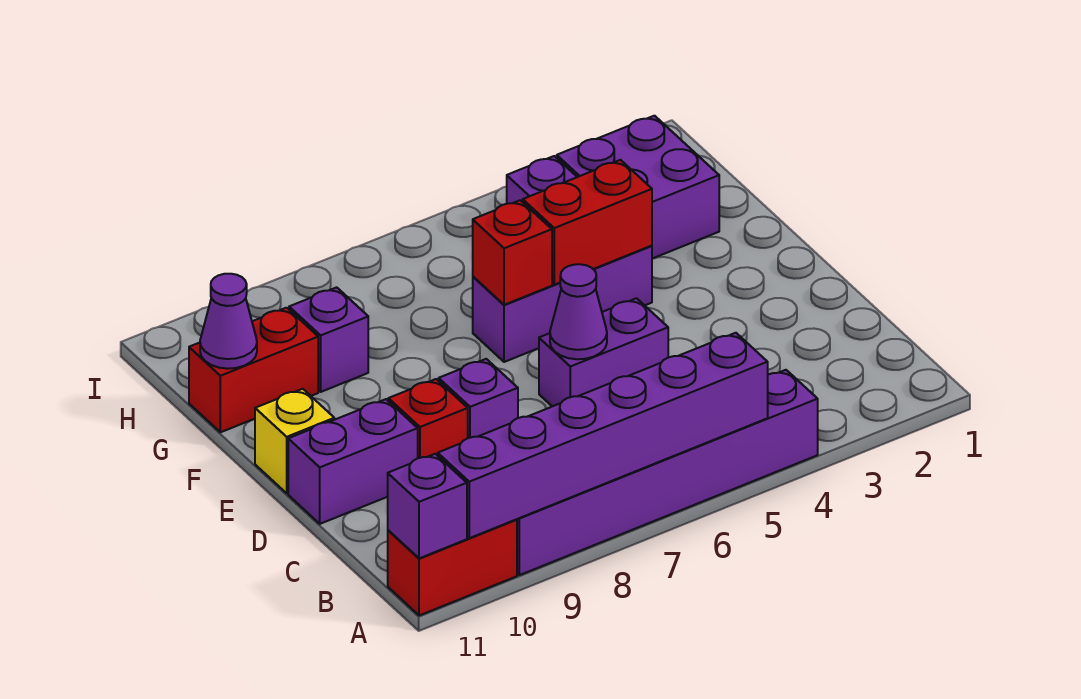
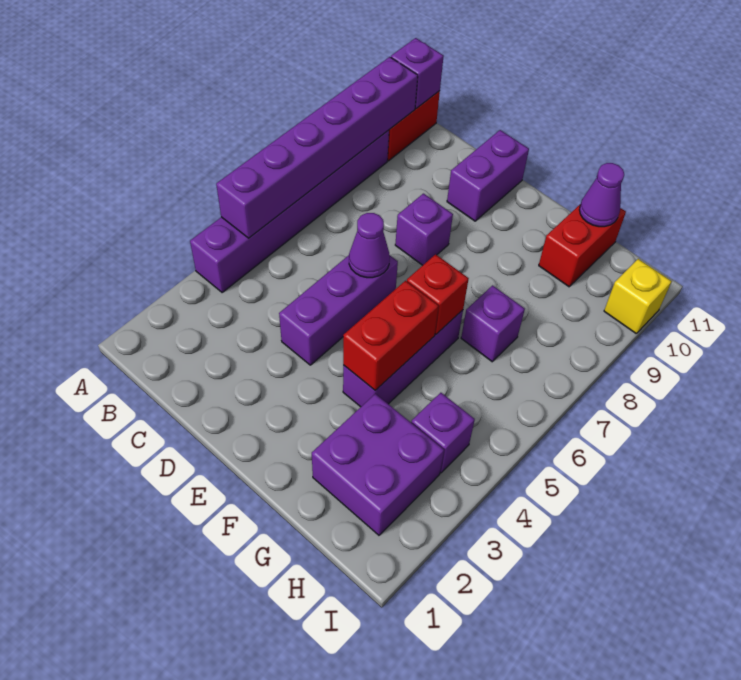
purple brick D5:D6 level 1 -> purple brick D4:D6 level 1
red brick D9 level 1 -> none
yellow brick E11 level 1 -> yellow brick I10 level 1
purple brick G9 level 1 -> purple brick G7 level 1

